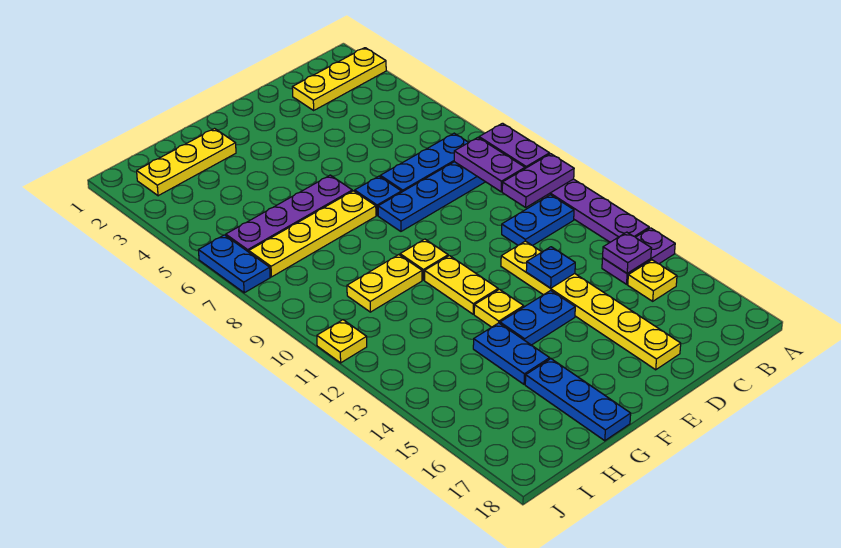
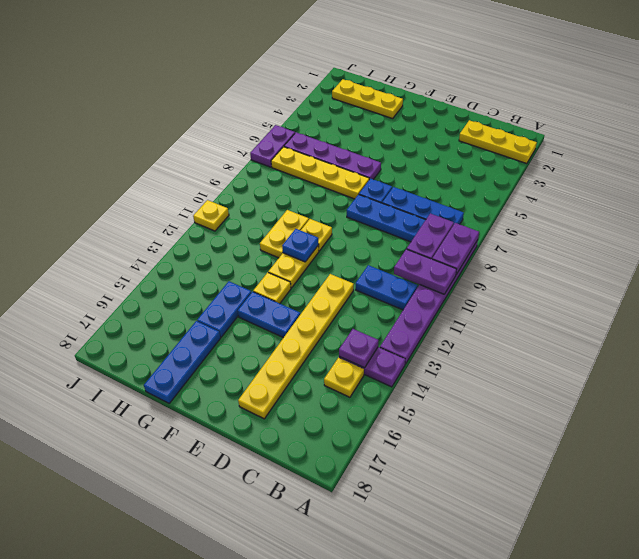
blue plate D13 level 2 -> blue plate F11 level 2
yellow plate G10:H10 level 1 -> yellow plate G10:G11 level 1
blue plate J6:J7 level 1 -> purple plate J6:J7 level 1

